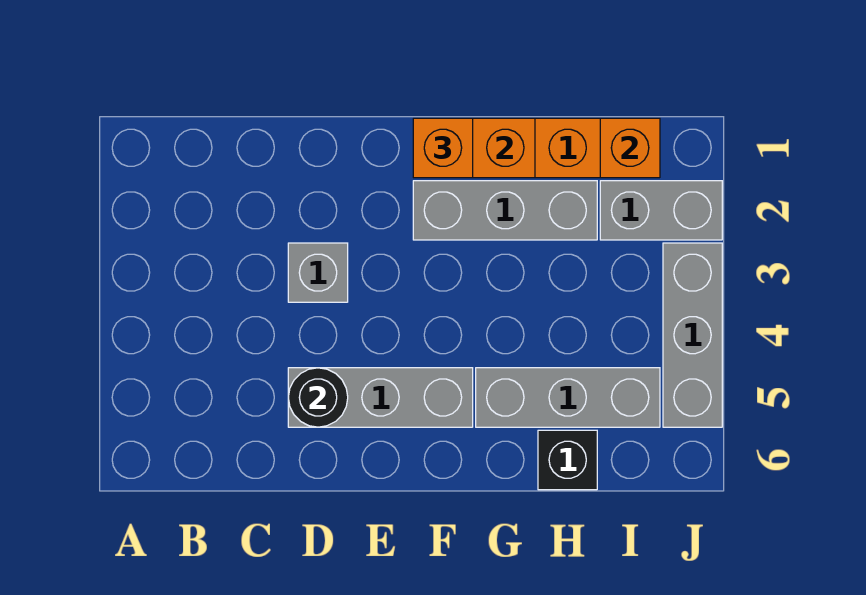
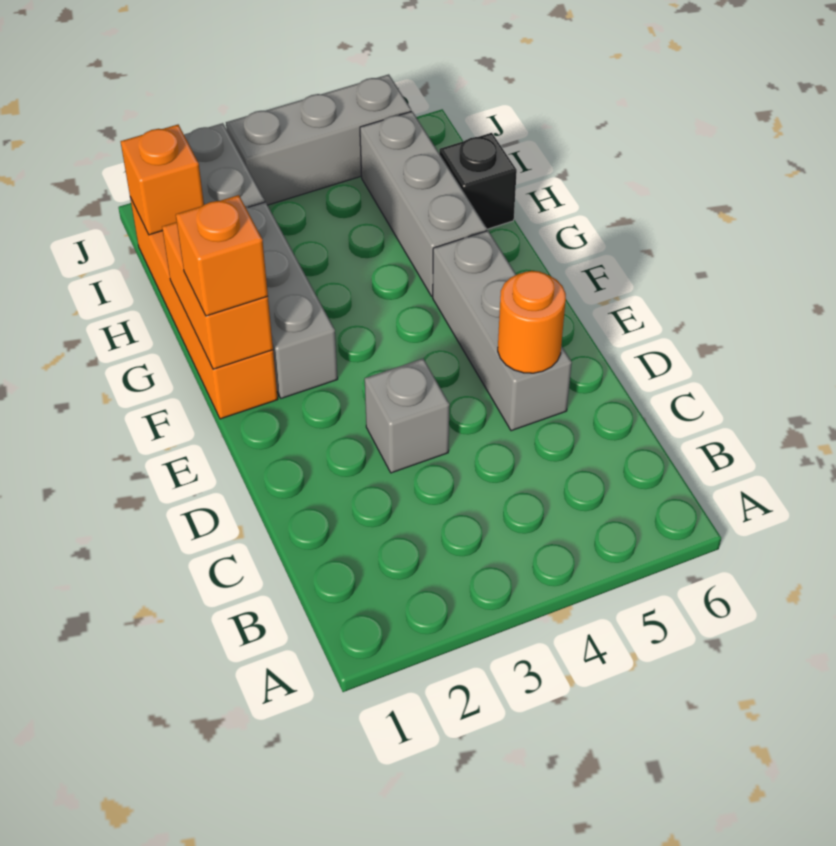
black round brick D5 level 2 -> orange round brick D5 level 2

